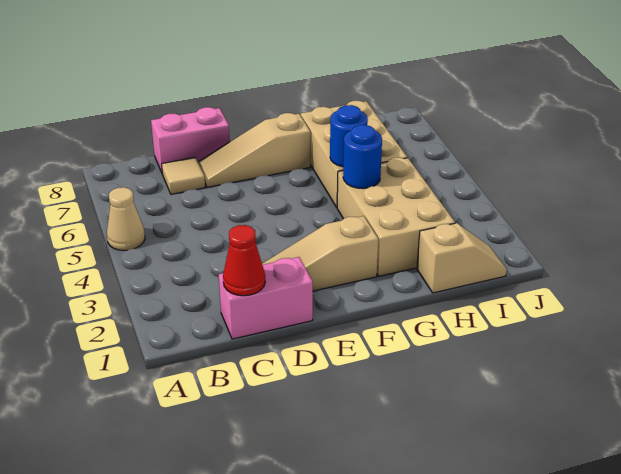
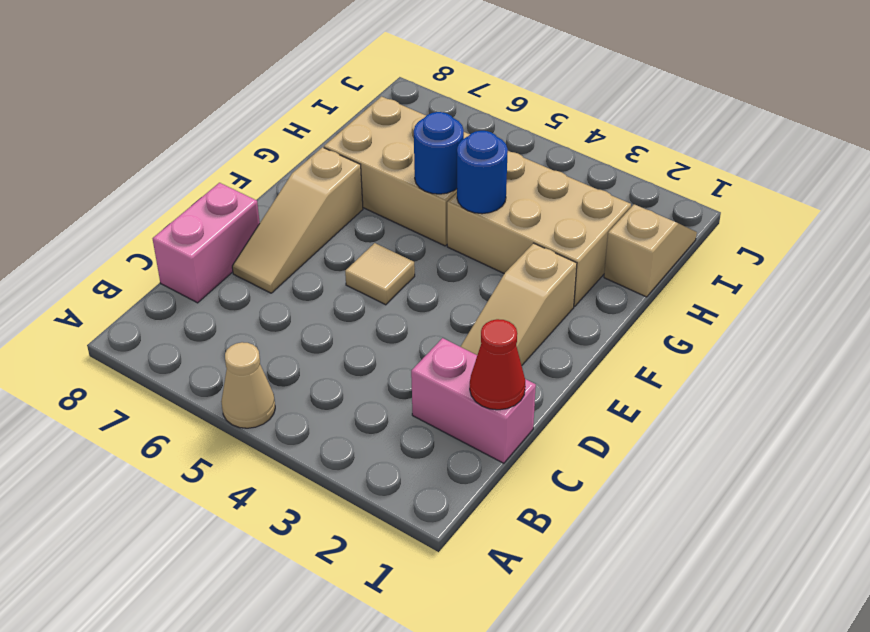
pink brick C1:D1 level 1 -> pink brick C1:C2 level 1
tan tile C7 level 1 -> tan tile E5 level 1

